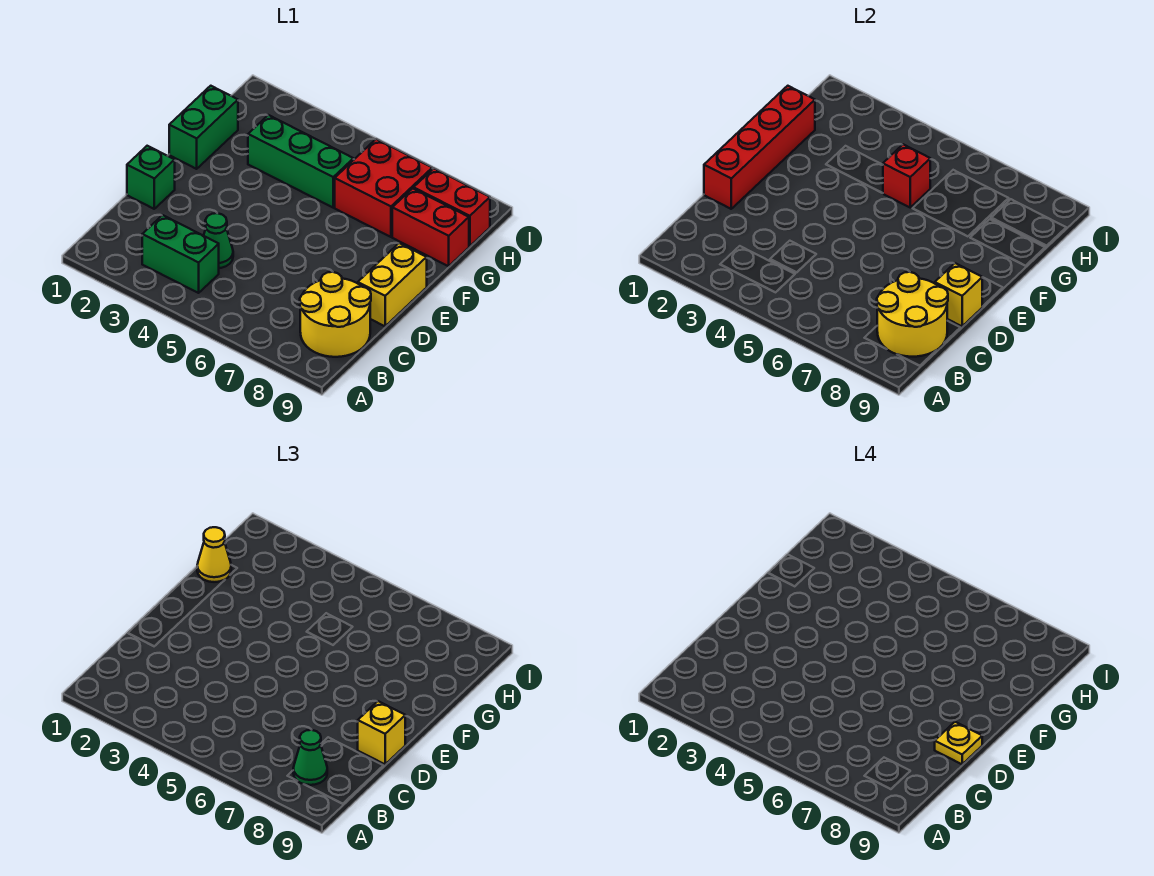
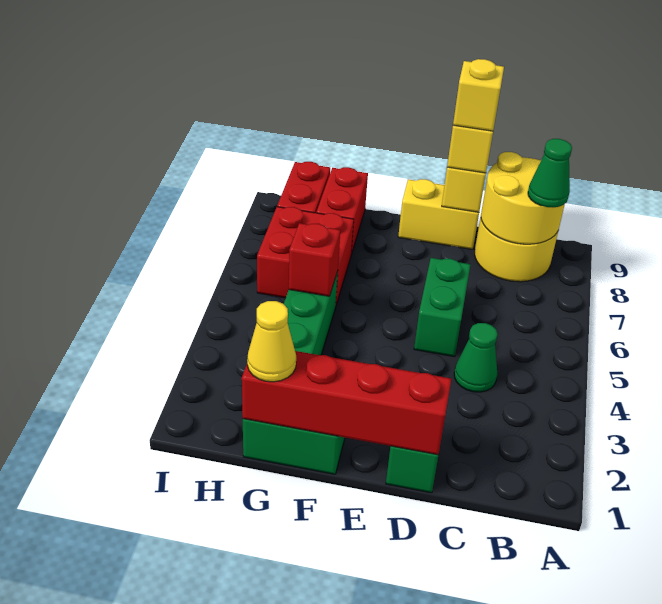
green brick B3:B4 level 1 -> green brick D5:D6 level 1
yellow plate D9 level 4 -> yellow brick D9 level 4

